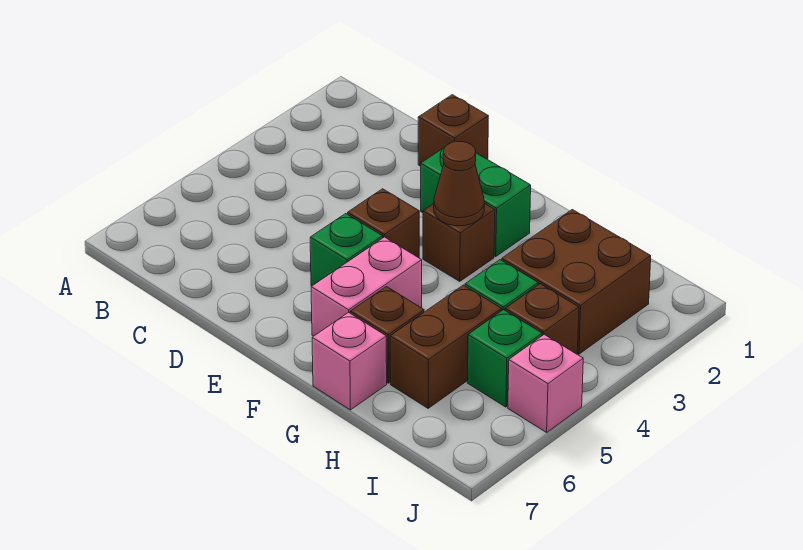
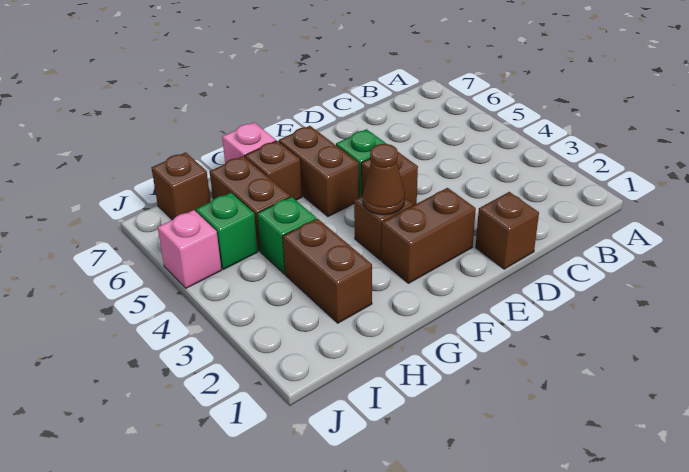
green brick E2:F2 level 1 -> brown brick E2:F2 level 1
pink brick F5:F6 level 1 -> brown brick F5:F6 level 1
brown brick H2:I3 level 1 -> brown brick H2:H3 level 1
brown brick I4 level 1 -> brown brick I7 level 1

